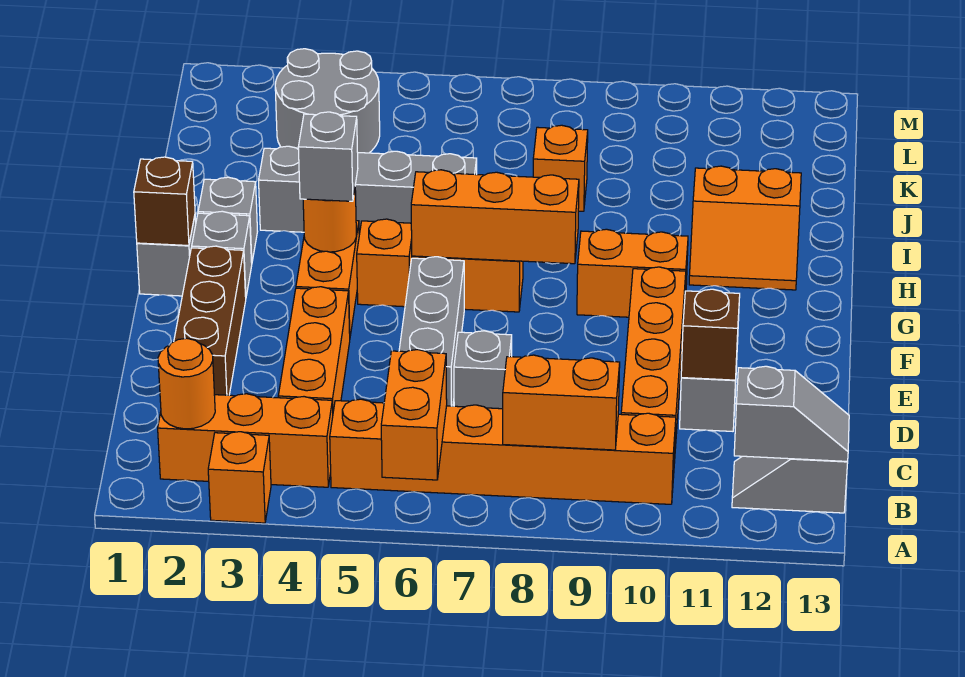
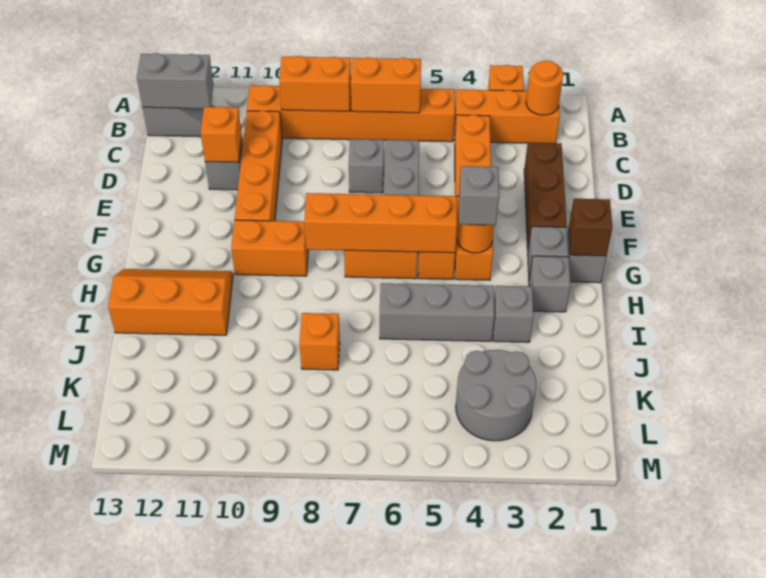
orange brick A6:B6 level 2 -> orange brick B6:B7 level 2
grey slope B12:B13 level 2 top 12 -> grey brick B12:B13 level 2
brown brick D11 level 2 -> orange brick D11 level 2
orange brick G6:G8 level 2 -> orange brick G5:G8 level 2
orange slope H11:I12 level 1 top I -> orange slope H11:I13 level 1 top I

